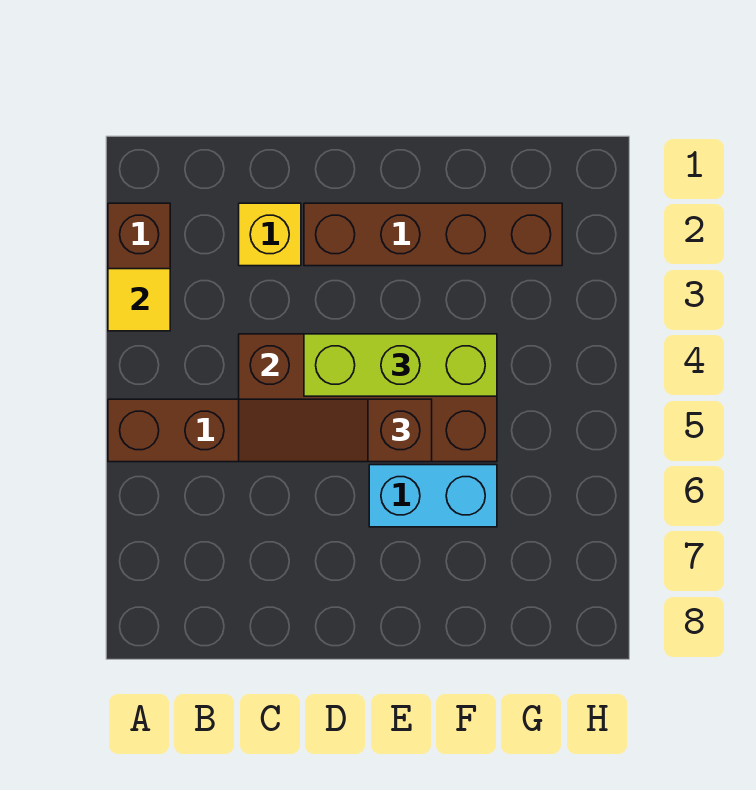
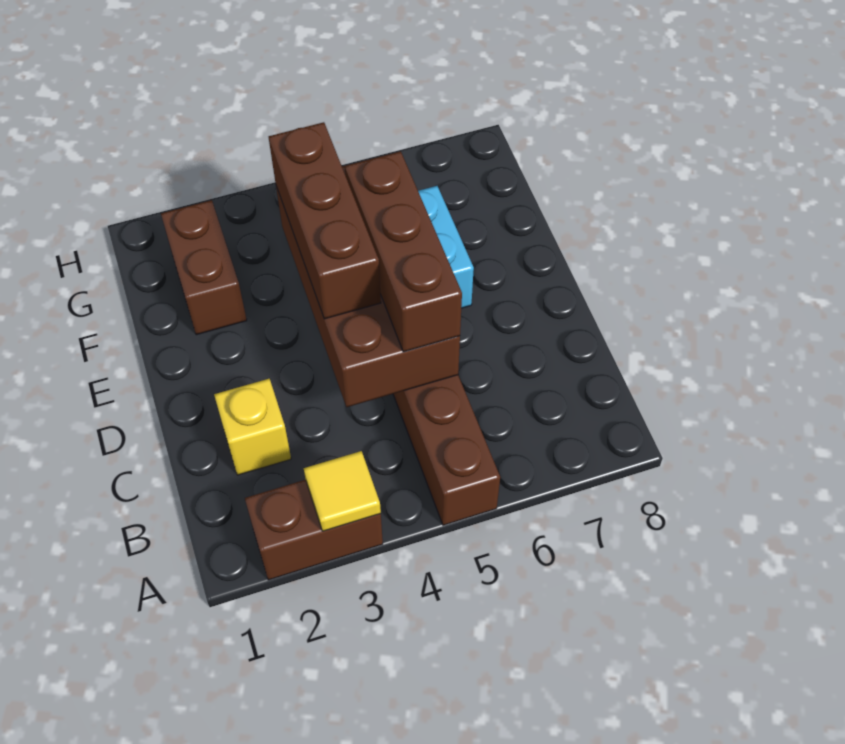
brown slope C5:E5 level 3 top E -> brown brick C5:E5 level 3
brown brick D2:G2 level 1 -> brown brick F2:G2 level 1
lime brick D4:F4 level 3 -> brown brick D4:F4 level 3

